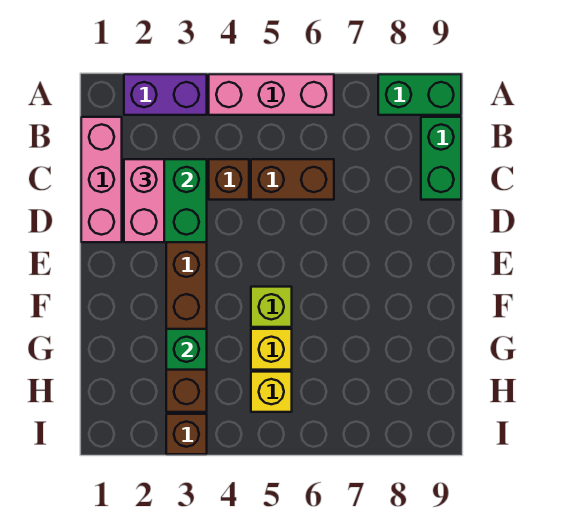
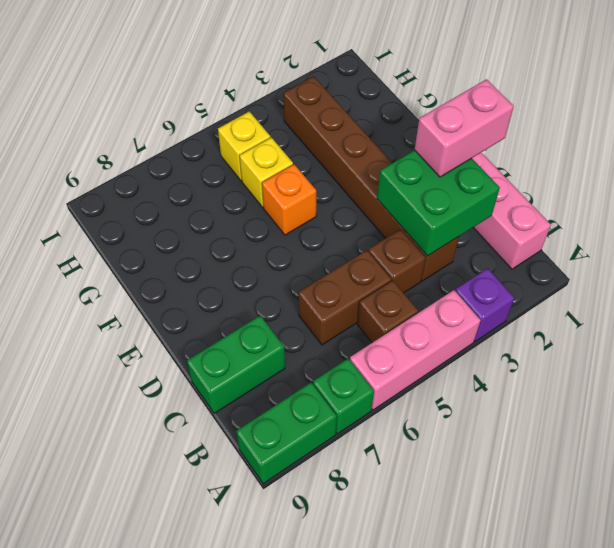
purple brick A2:A3 level 1 -> purple brick A3 level 1
green brick B9:C9 level 1 -> green brick C8:C9 level 1
pink brick C2:D2 level 3 -> pink brick D1:D2 level 3
lime brick F5 level 1 -> orange brick F5 level 1
green brick G3 level 2 -> green brick A7 level 1
brown brick I3 level 1 -> brown brick B5 level 1

